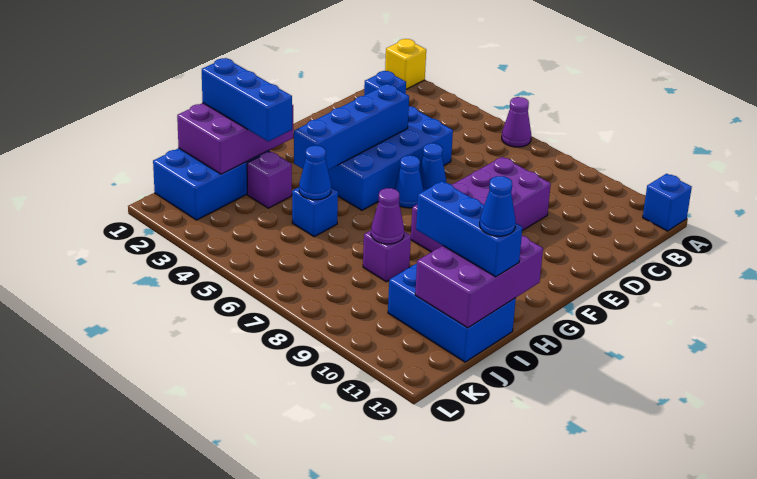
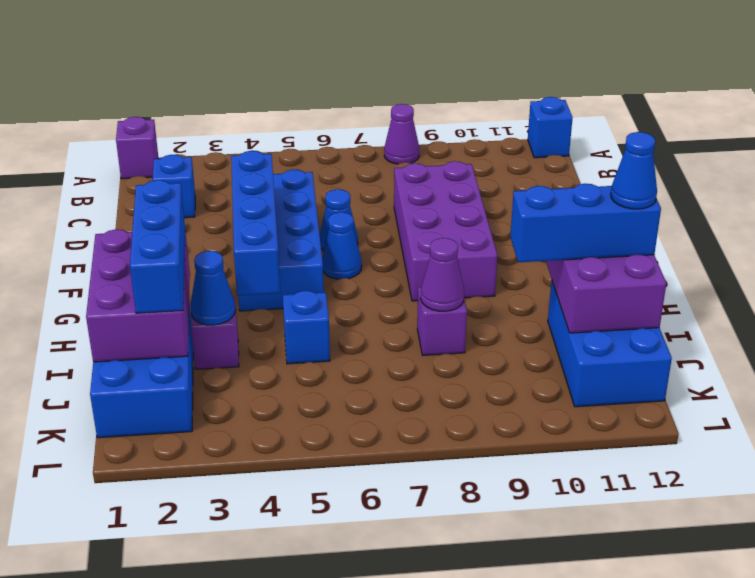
yellow brick A1 level 1 -> purple brick A1 level 1
purple cone A6 level 1 -> purple cone A8 level 1
blue brick I1:I3 level 3 -> blue brick H2:J2 level 3
blue cone I5 level 2 -> blue cone I3 level 2
blue brick I10:J12 level 1 -> blue brick I11:K12 level 1

